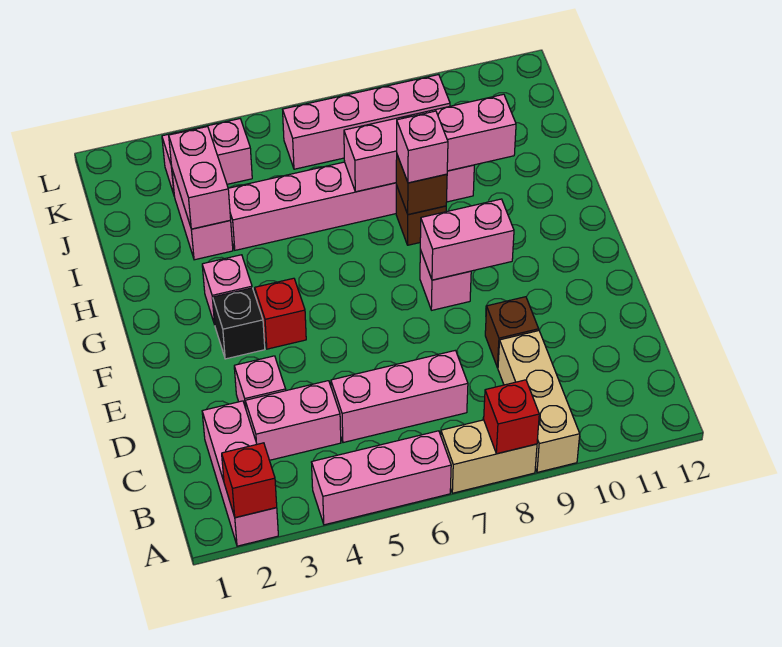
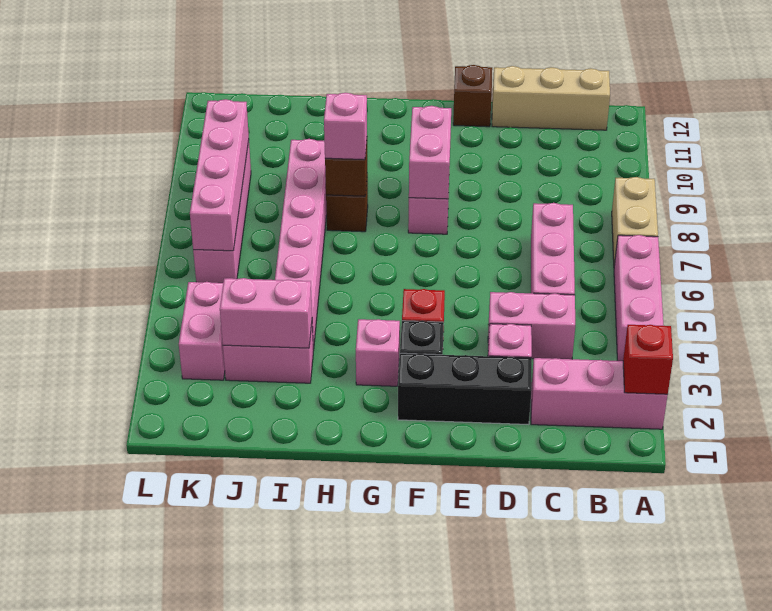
red brick A8 level 2 -> none
tan brick A9:C9 level 1 -> tan brick B12:D12 level 1
pink brick C3:C4 level 1 -> pink brick C4:D4 level 1
none -> black brick D2:F2 level 1
brown brick D9 level 1 -> brown brick E12 level 1
pink brick I7:I10 level 2 -> pink brick K6:K9 level 2

